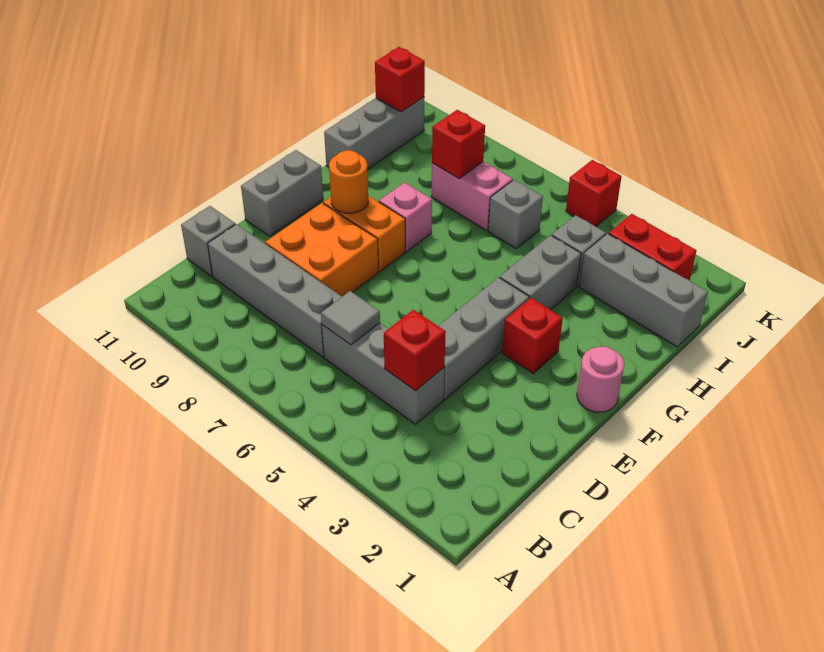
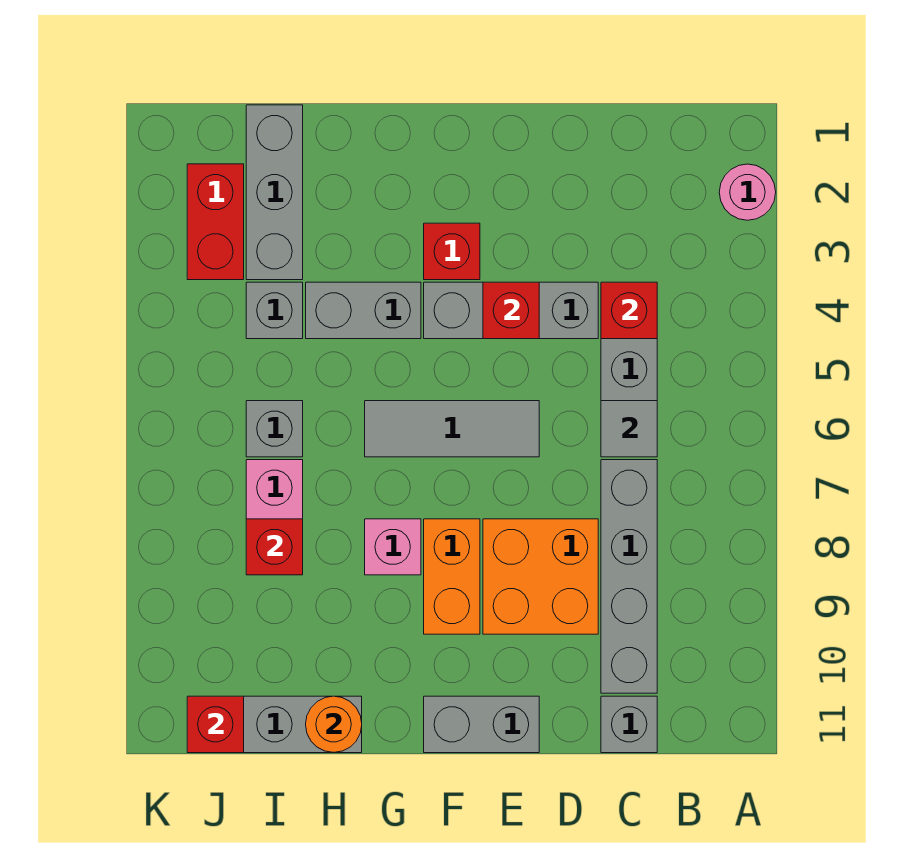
none -> grey tile E6:G6 level 1
pink round brick F1 level 1 -> pink round brick A2 level 1
orange round brick F9 level 2 -> orange round brick H11 level 2
red brick K5 level 1 -> red brick E4 level 2

